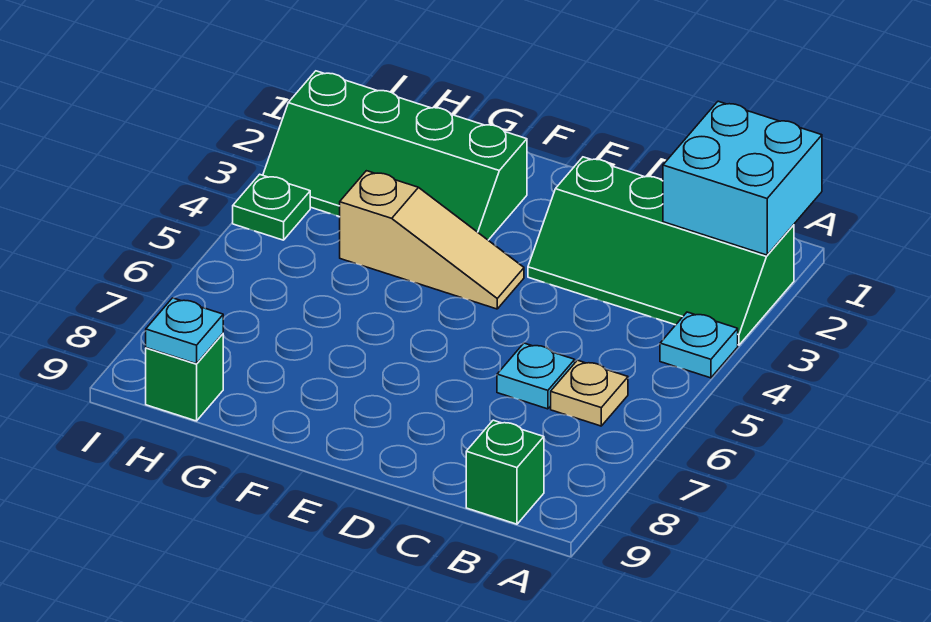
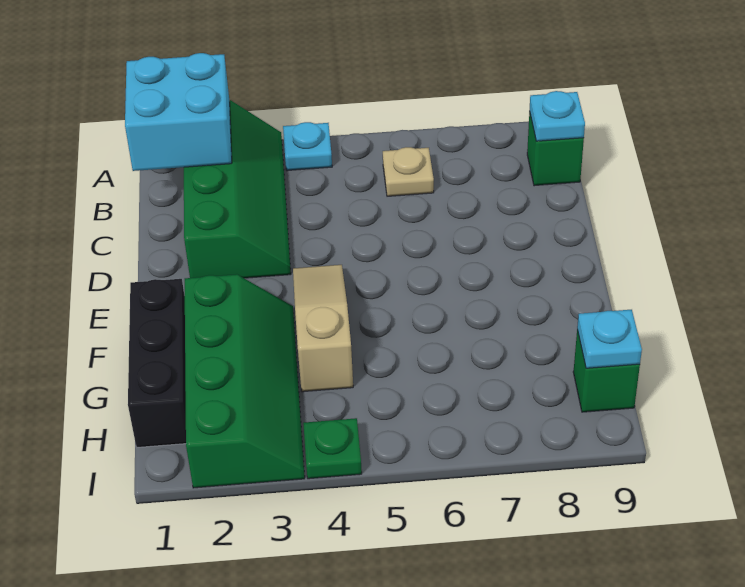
cyan plate C6 level 1 -> cyan plate B9 level 2
none -> black brick F1:H1 level 1

